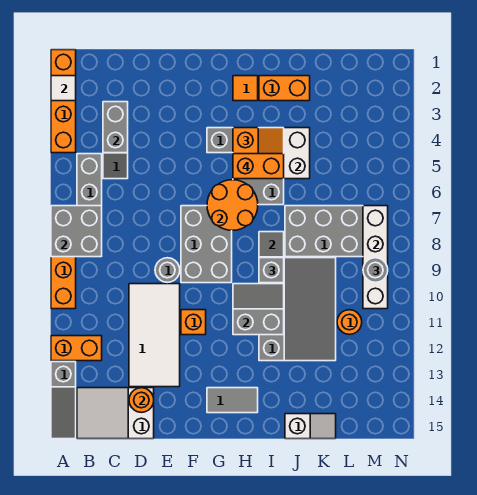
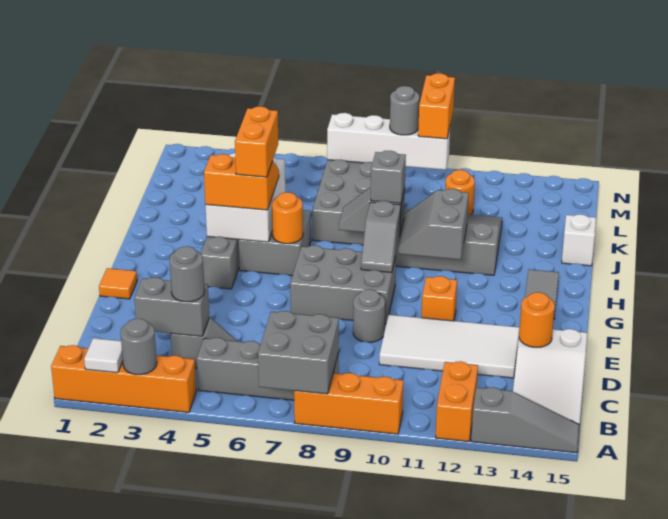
none -> grey round brick A3 level 2
none -> grey round brick C4 level 3
orange round brick G6:H7 level 2 -> orange round brick H6 level 2
none -> grey slope G9:H9 level 2 top H
orange tile H2 level 1 -> orange tile F1 level 1
orange brick I2:J2 level 1 -> orange brick M10:N10 level 3

